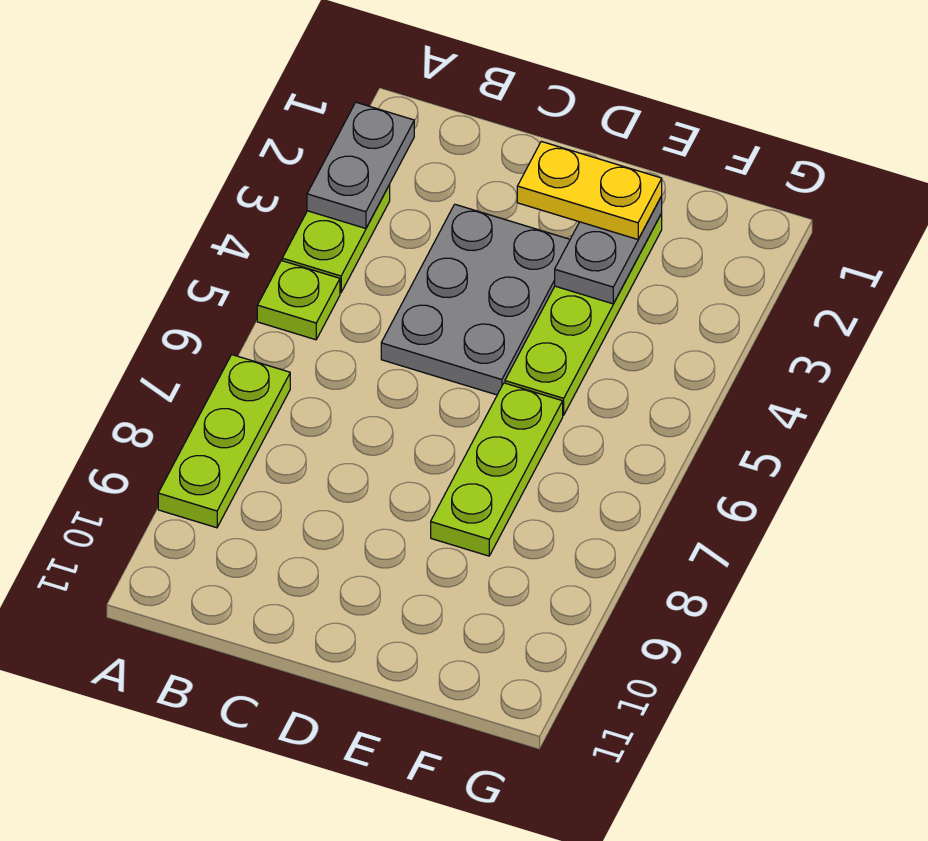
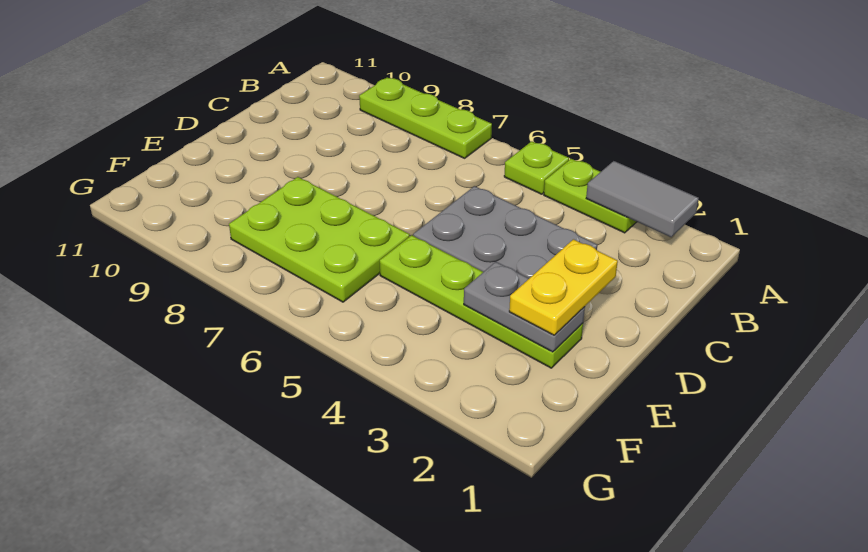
grey plate A2:A3 level 2 -> grey tile A2:A3 level 2
lime plate E6:E8 level 1 -> lime plate E6:F8 level 1

